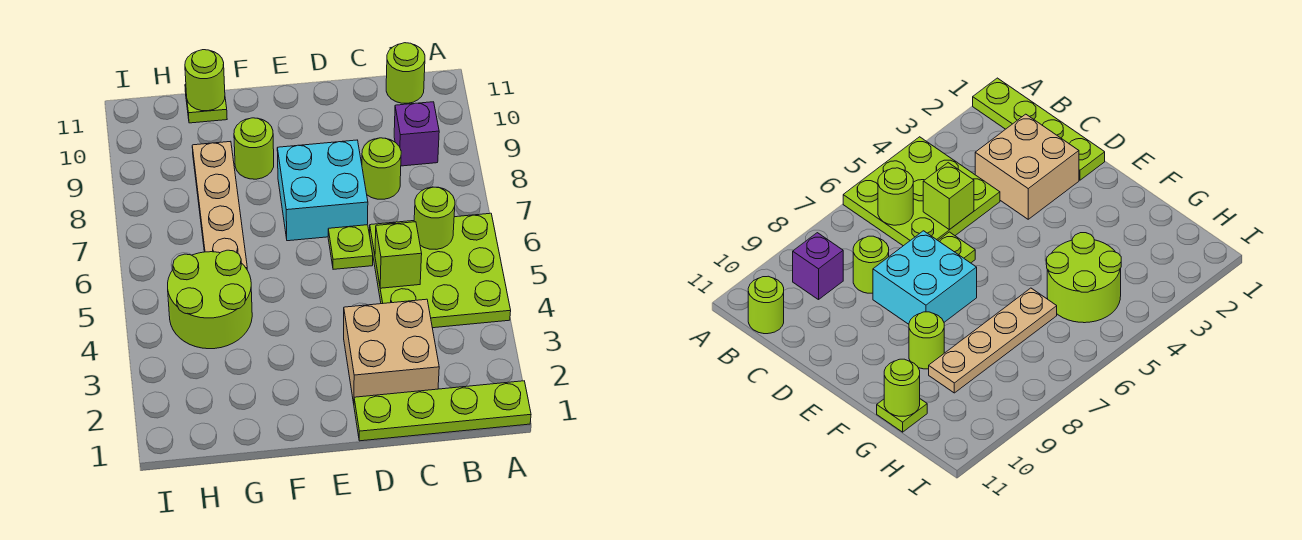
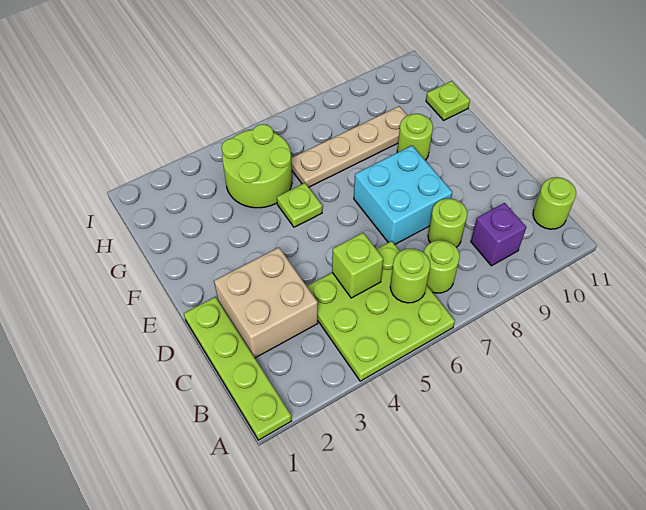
lime plate D6 level 1 -> lime plate F5 level 1
lime round brick G11 level 2 -> lime round brick B7 level 1

